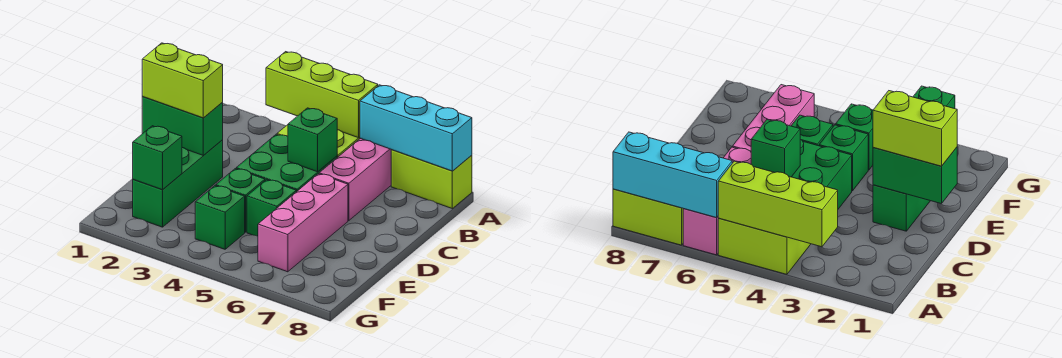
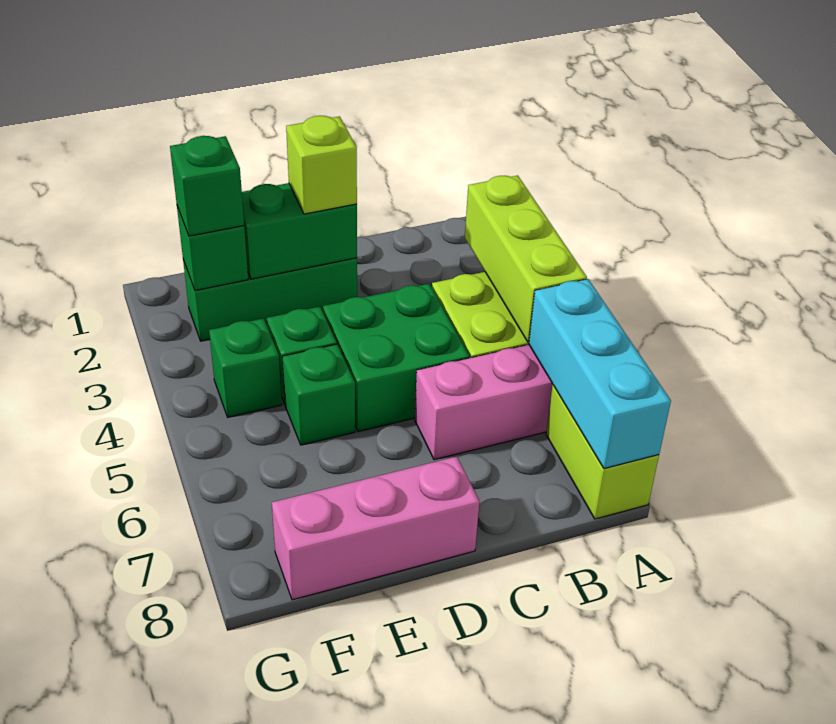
green brick C5 level 2 -> green brick F2 level 3
green brick D1:D2 level 2 -> green brick D2:E2 level 2
lime brick D1:D2 level 3 -> lime brick D2 level 3
pink brick D6:F6 level 1 -> pink brick D8:F8 level 1

